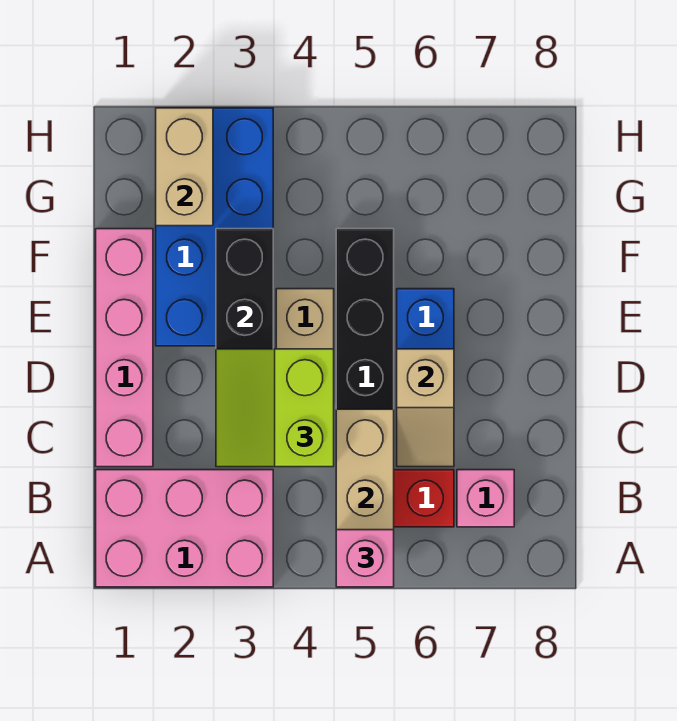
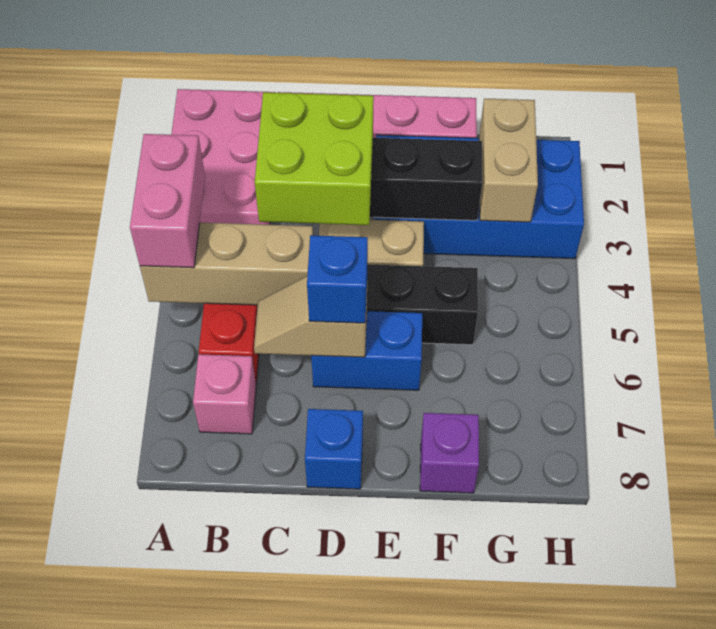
pink brick A5 level 3 -> pink brick A4:A5 level 3
lime slope C3:D4 level 3 top 4 -> lime brick C3:D4 level 3
none -> blue brick D6 level 3
none -> blue brick D8 level 1
none -> purple brick F8 level 1
tan brick G2:H2 level 2 -> tan brick G2:G3 level 2

